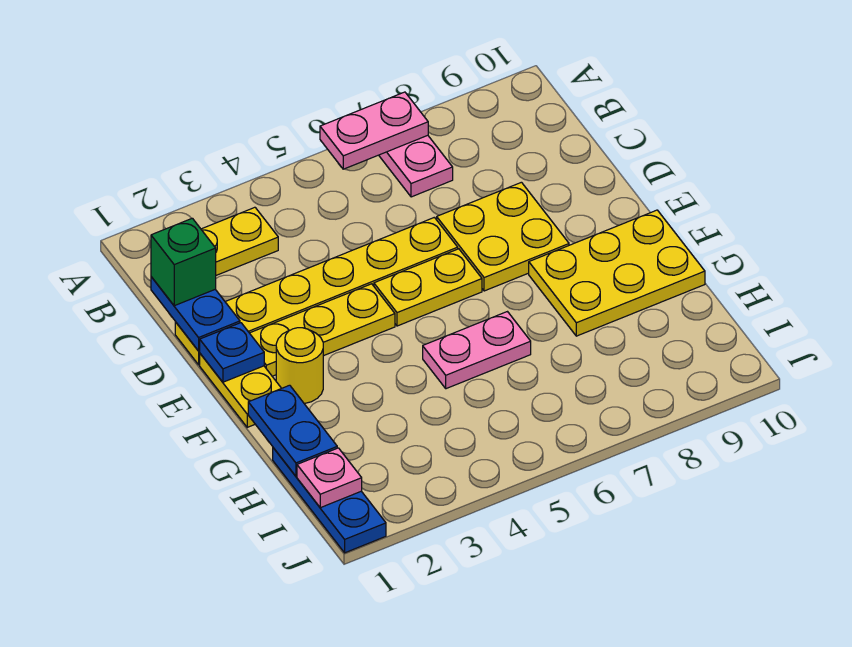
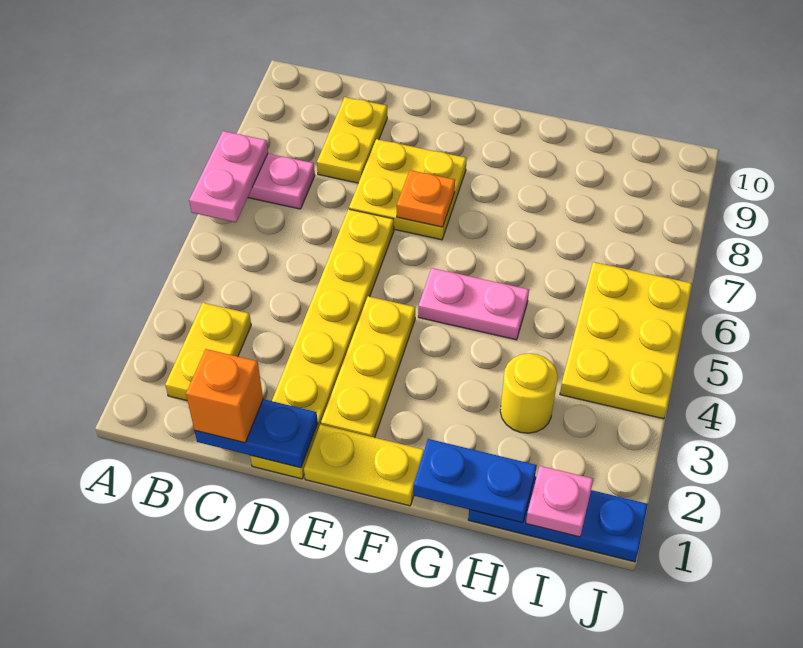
green brick C1 level 3 -> orange brick C1 level 3
blue plate E1 level 2 -> none
yellow plate E5:E6 level 1 -> yellow plate C8:C9 level 1
none -> orange plate E7 level 2
yellow round brick F2 level 1 -> yellow round brick H3 level 1
yellow plate F8:G10 level 1 -> yellow plate I4:J6 level 1
pink plate G5:G6 level 1 -> pink plate F5:G5 level 1

